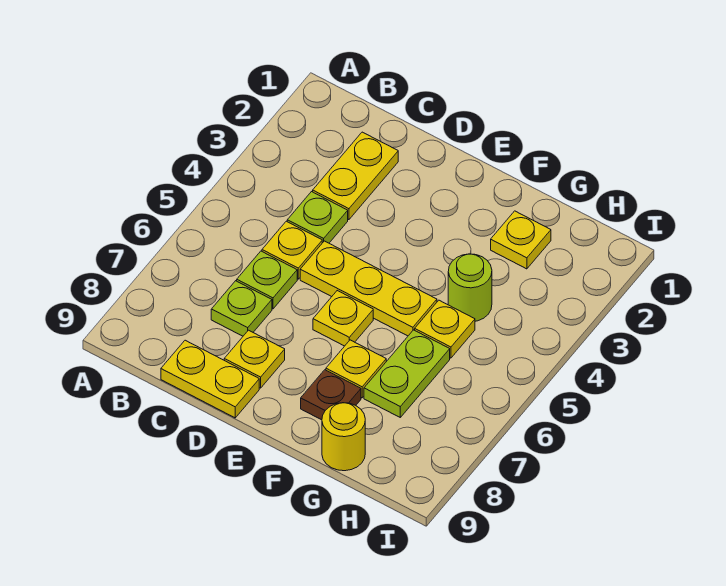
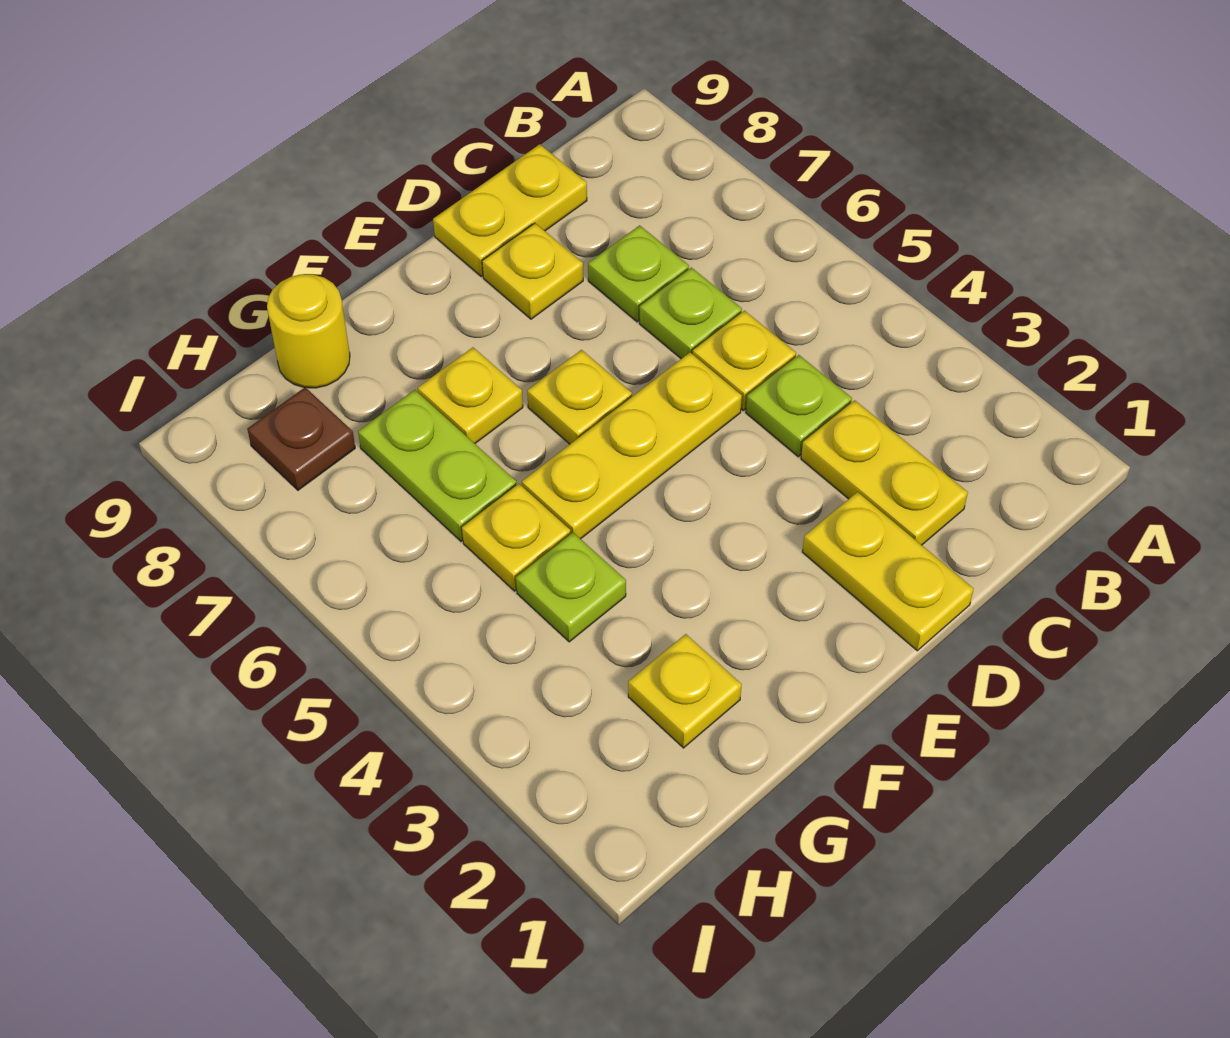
none -> yellow plate D1:D2 level 1
brown plate F8 level 1 -> brown plate H8 level 1
lime round brick G4 level 1 -> lime plate G4 level 1

